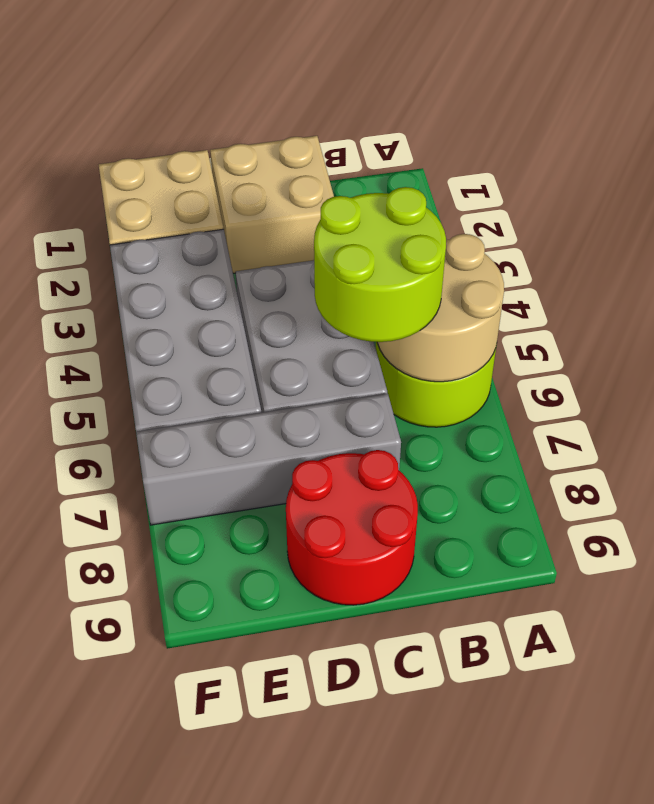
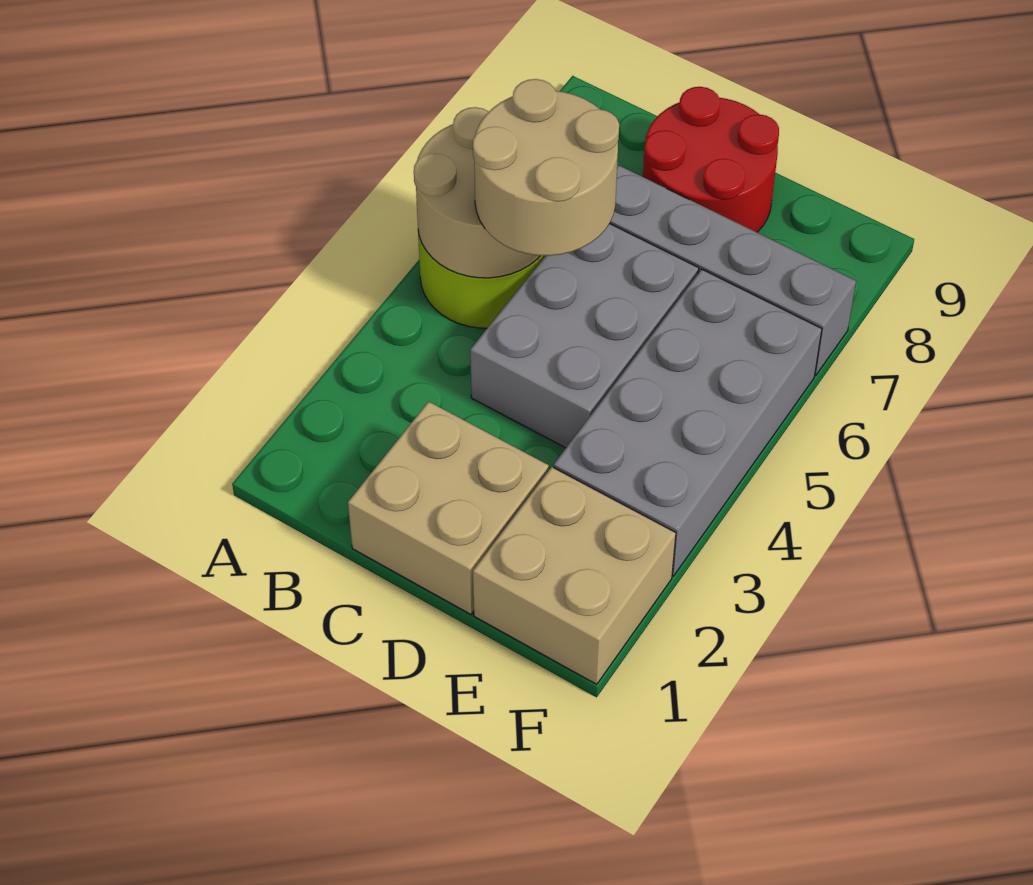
lime round brick B5:C6 level 3 -> tan round brick B5:C6 level 3

